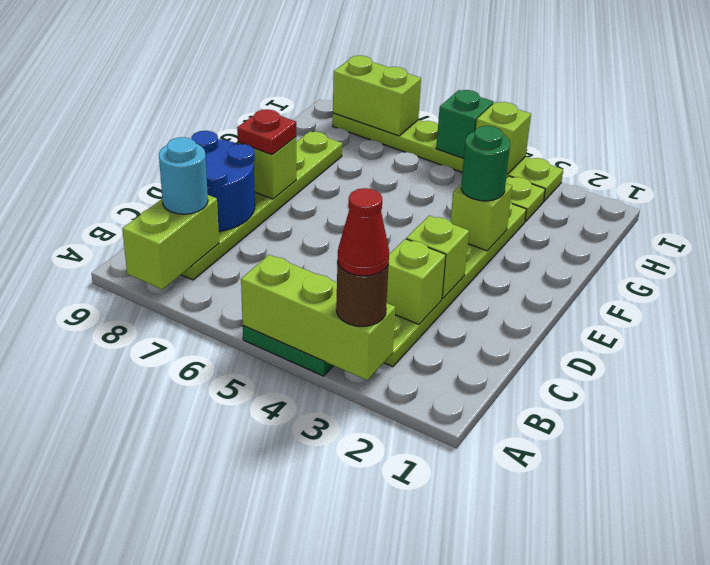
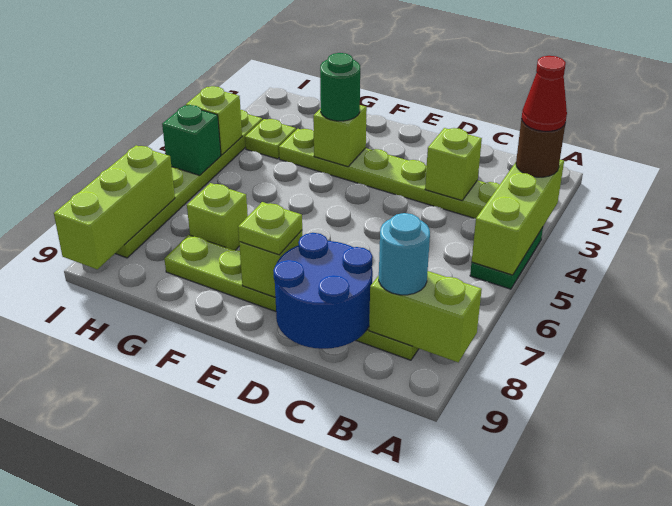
lime brick D3 level 2 -> lime brick G7 level 1
red plate E8 level 3 -> lime plate E8 level 3
lime brick I7:I8 level 2 -> lime brick I7:I9 level 2

